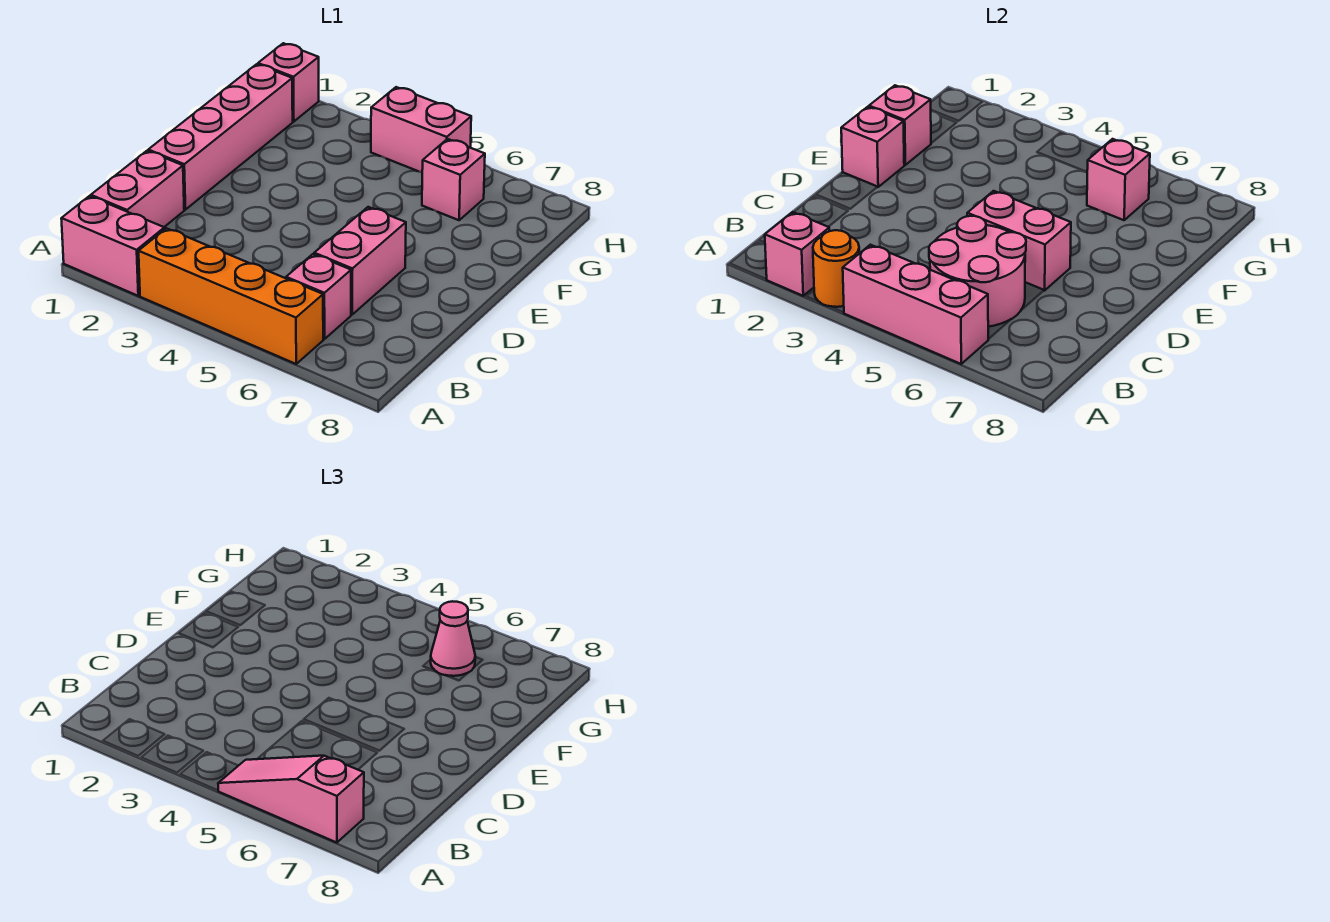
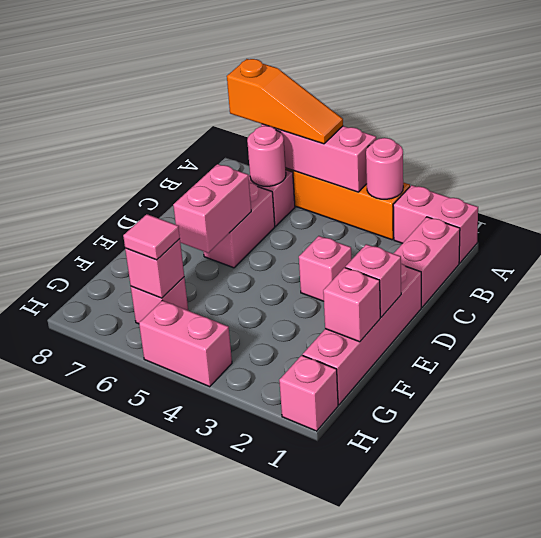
pink brick A2 level 2 -> pink brick D3 level 1
orange round brick A3 level 2 -> pink round brick A3 level 2
pink slope A5:A7 level 3 top 7 -> orange slope A5:A7 level 3 top 7
pink round brick B5:C6 level 2 -> pink round brick B6 level 2
pink brick D5:D6 level 2 -> pink brick D6:E6 level 2
pink cone G6 level 3 -> pink tile G6 level 3

